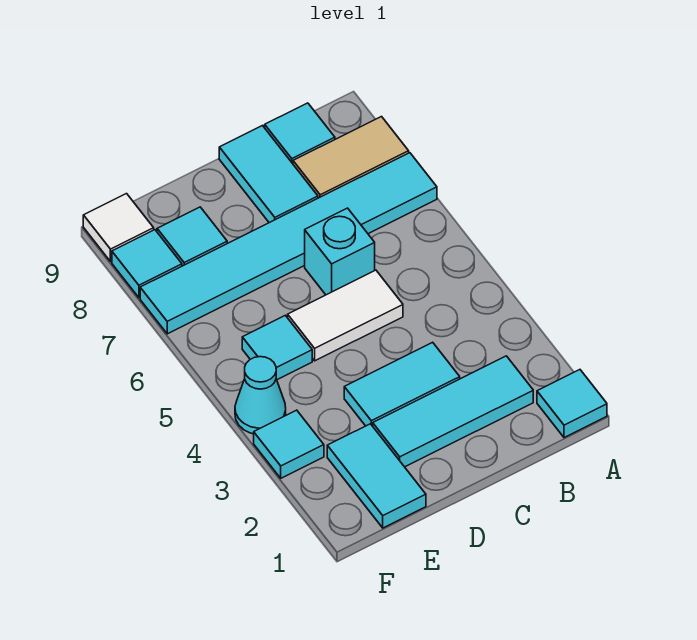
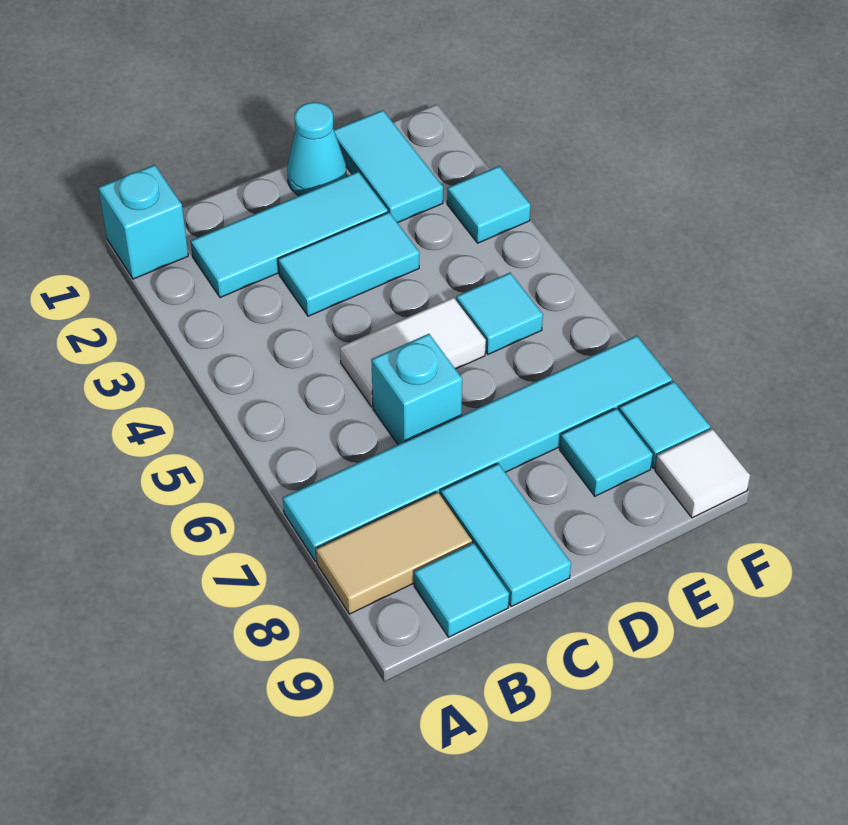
cyan tile A1 level 1 -> cyan brick A1 level 1
cyan cone F4 level 1 -> cyan cone D1 level 1

